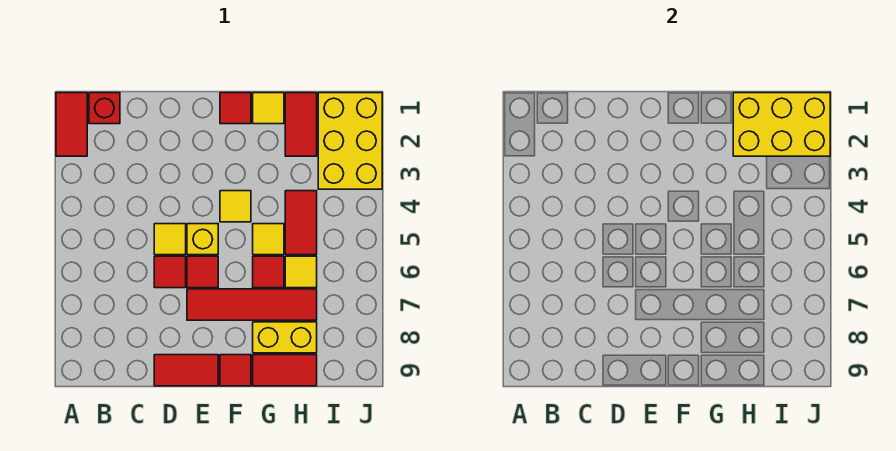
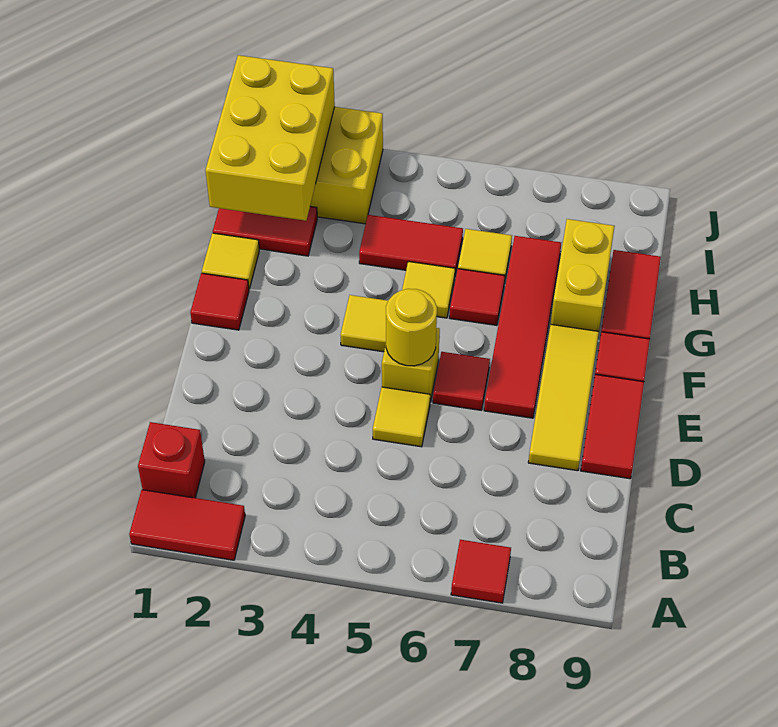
red tile D6 level 1 -> red tile A7 level 1
none -> yellow tile D8:F8 level 1
none -> yellow round brick E5 level 2

